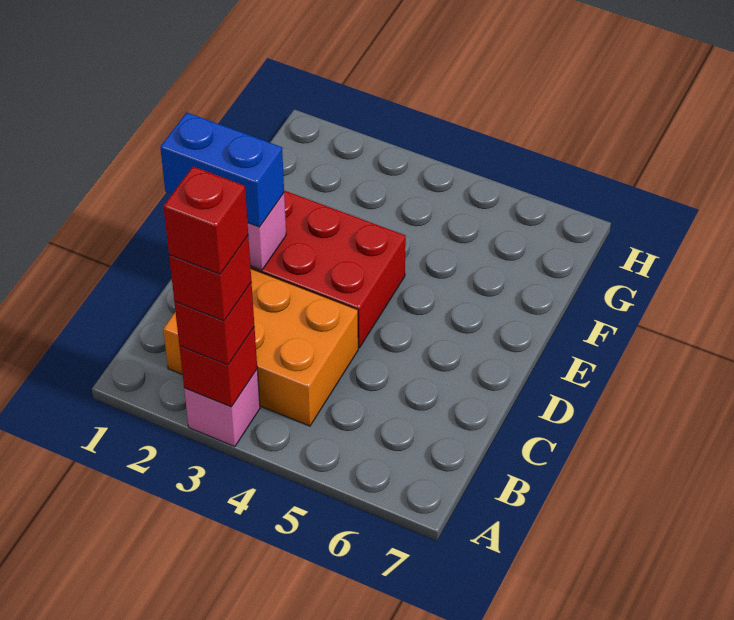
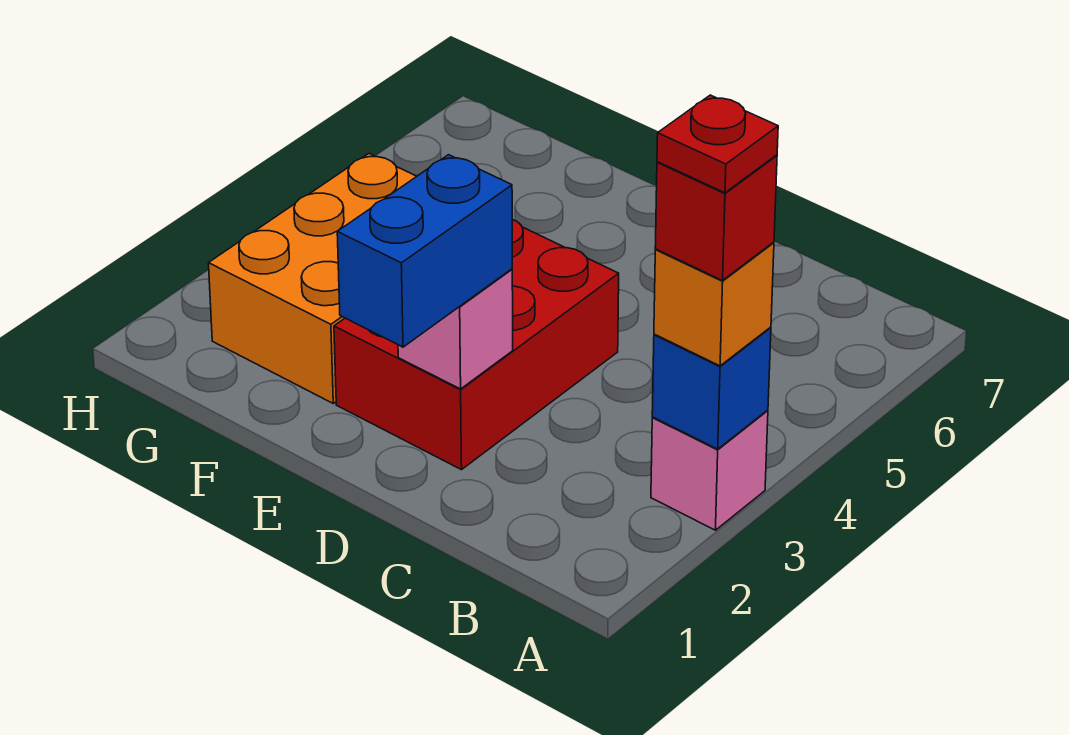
red brick A3 level 2 -> blue brick A3 level 2
red brick A3 level 3 -> orange brick A3 level 3
red brick A3 level 5 -> red plate A3 level 5
orange brick B2:C4 level 1 -> orange brick F2:G4 level 1

